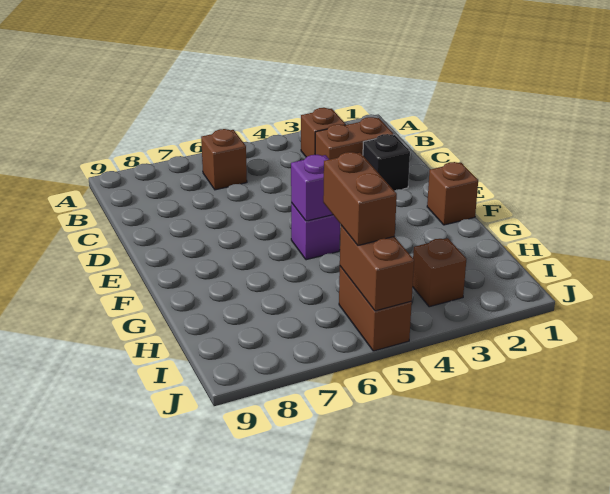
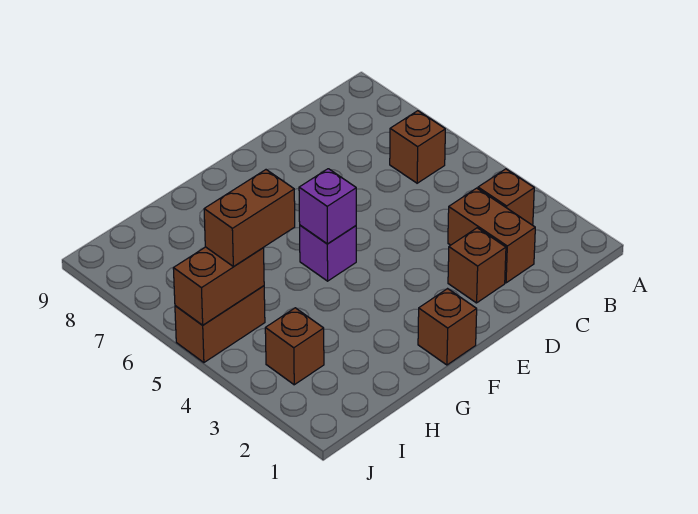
black brick D2 level 1 -> brown brick D2 level 1

